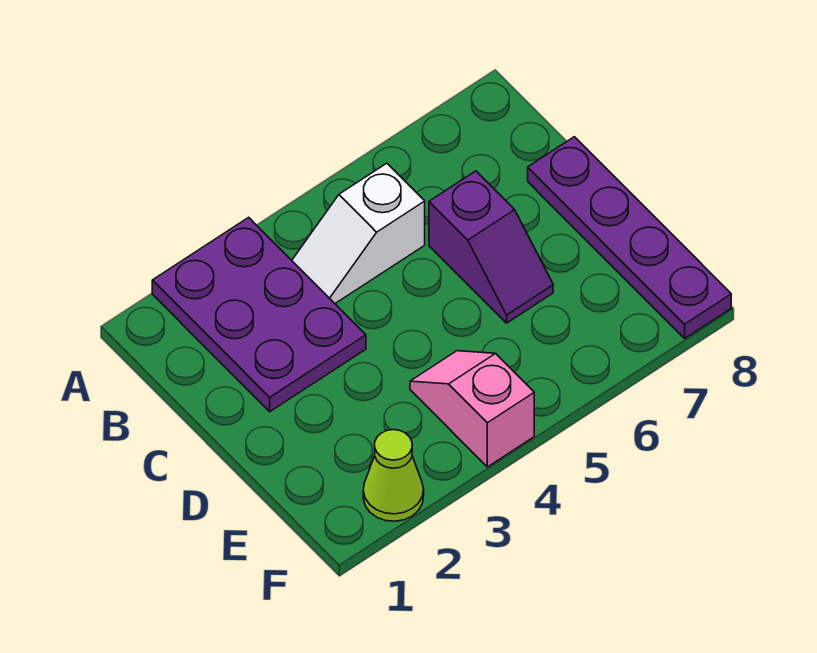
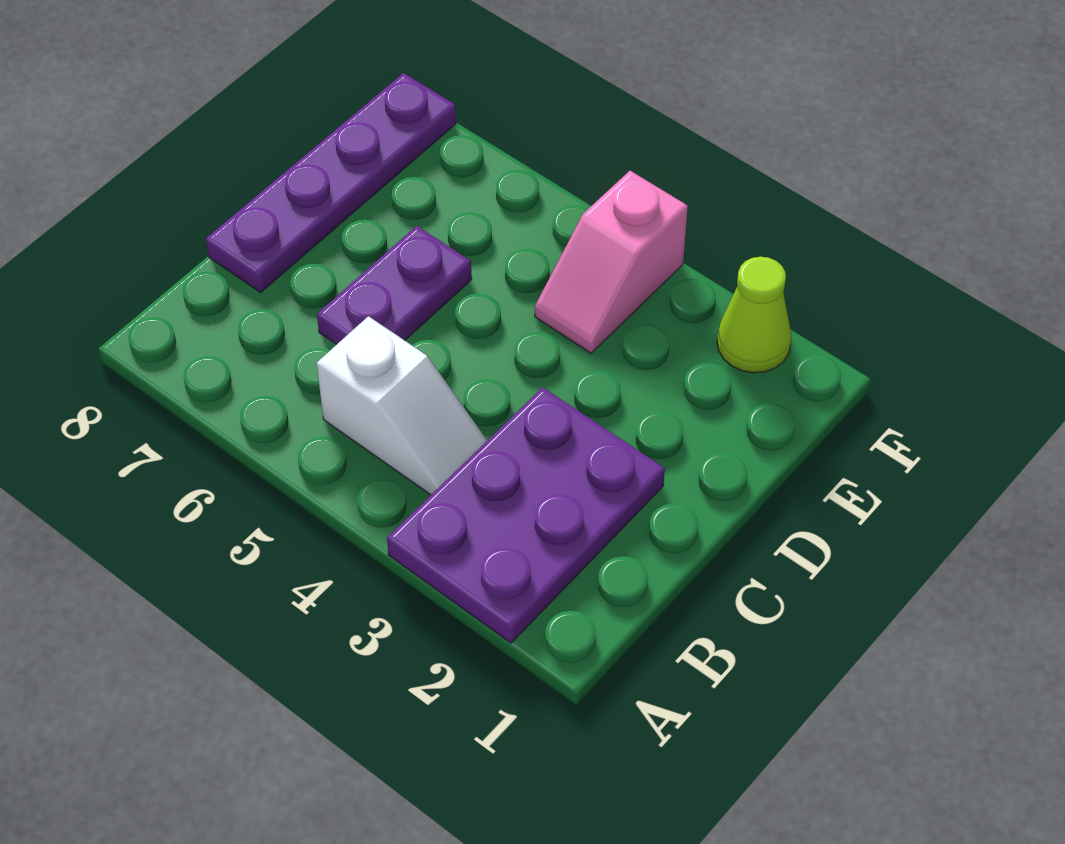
purple slope C6:D6 level 1 top C -> purple plate C6:D6 level 1

